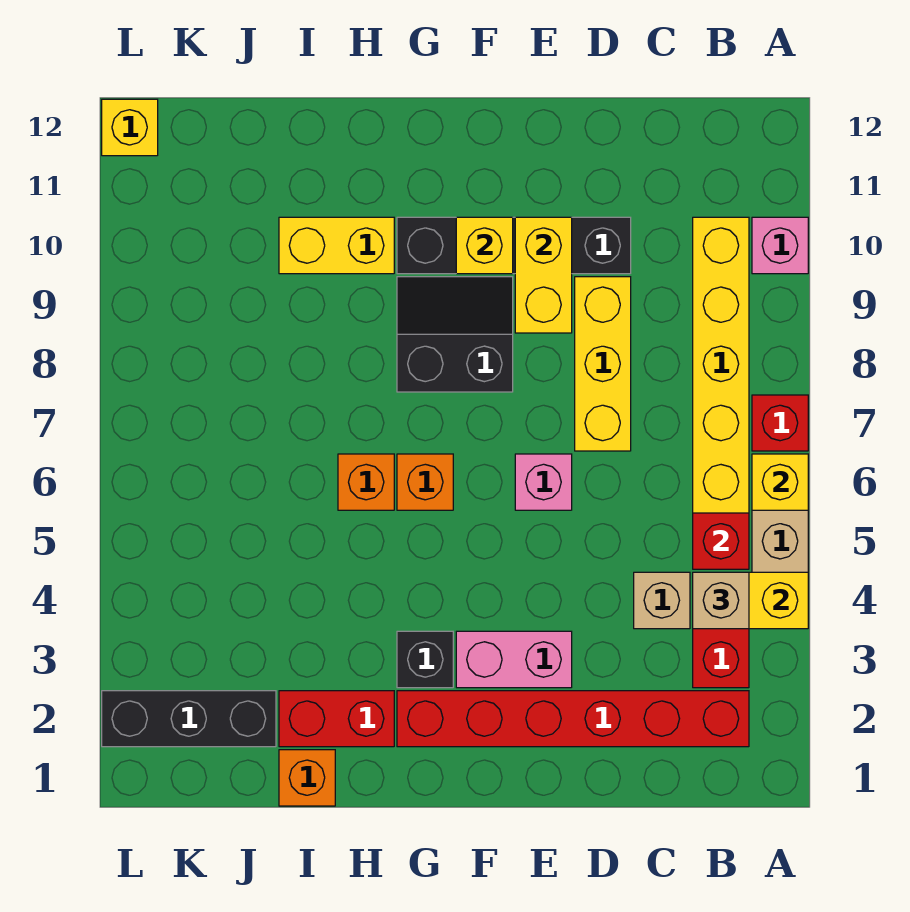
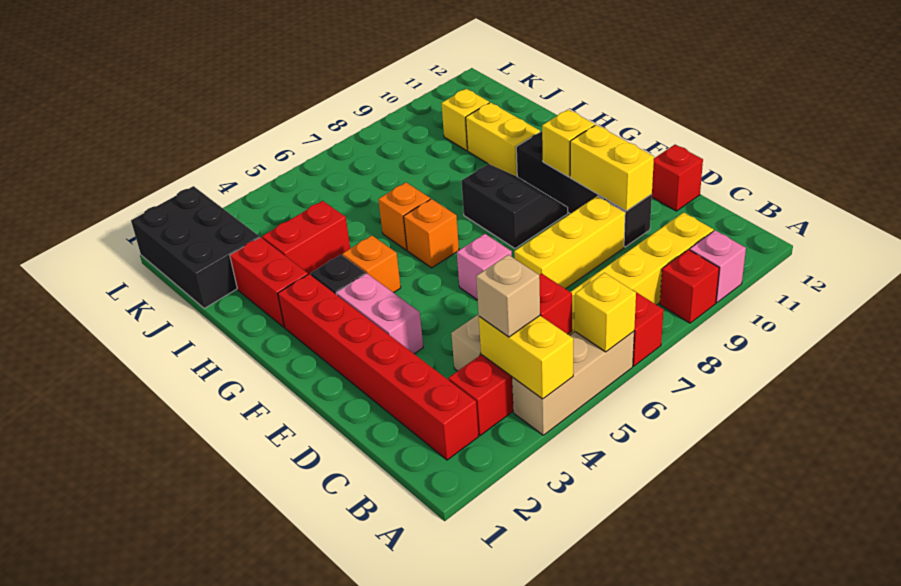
none -> red brick A9 level 1
none -> red brick D12 level 1
yellow brick E9:E10 level 2 -> yellow brick D10:E10 level 2
orange brick I1 level 1 -> orange brick G4 level 1
none -> red brick I3:I4 level 1
black brick J2:L2 level 1 -> black brick J1:L2 level 1
yellow brick L12 level 1 -> yellow brick J10 level 1

